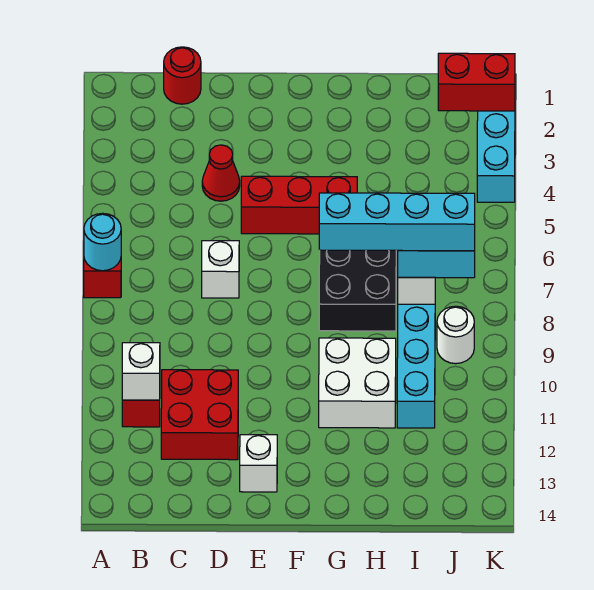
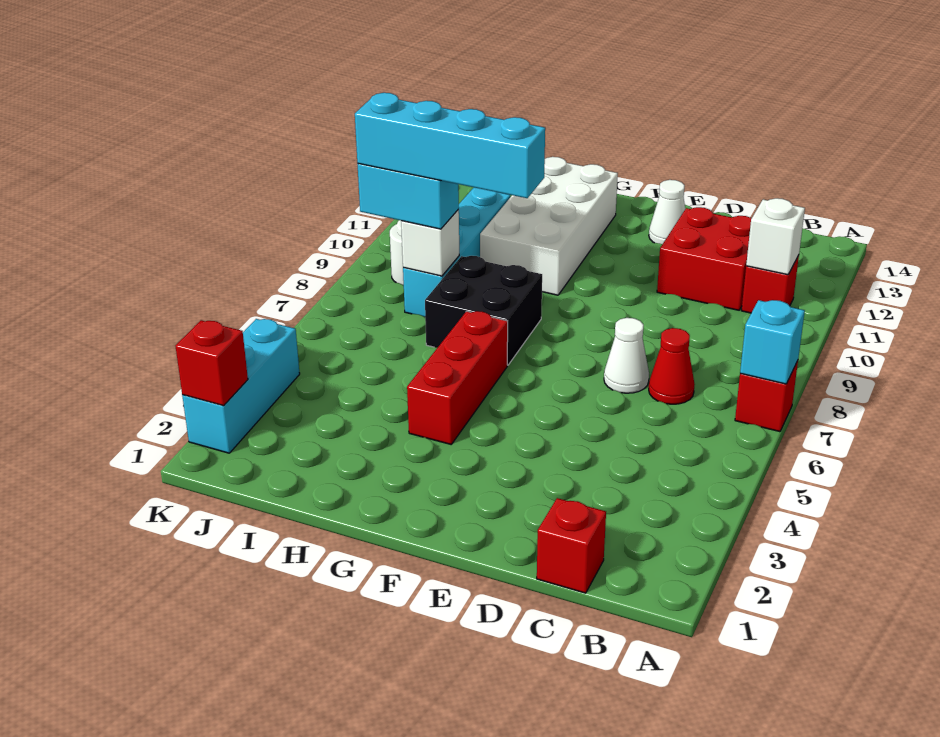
cyan round brick A7 level 2 -> cyan brick A7 level 2
red round brick C1 level 1 -> red brick C1 level 1
red cone D4 level 1 -> red cone C7 level 1
white brick D7 level 1 -> white cone D7 level 1
red brick E5:G5 level 1 -> red brick G4:G6 level 1
white brick E13 level 1 -> white cone E13 level 1
white brick G10:H11 level 1 -> white brick G10:H13 level 1
red brick J2:K2 level 2 -> red brick K2 level 2

